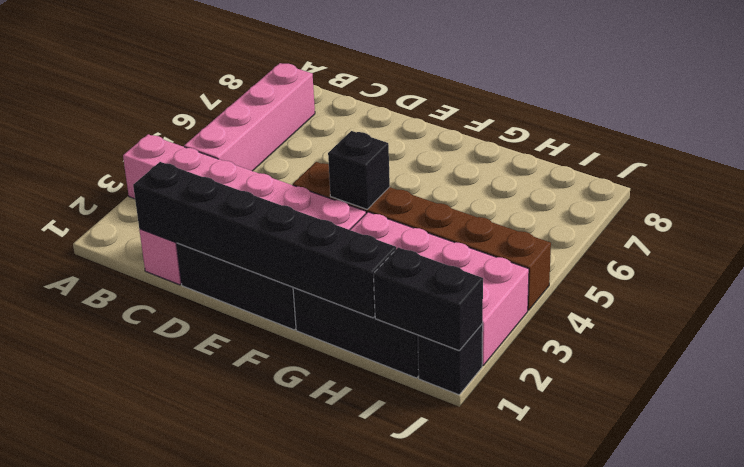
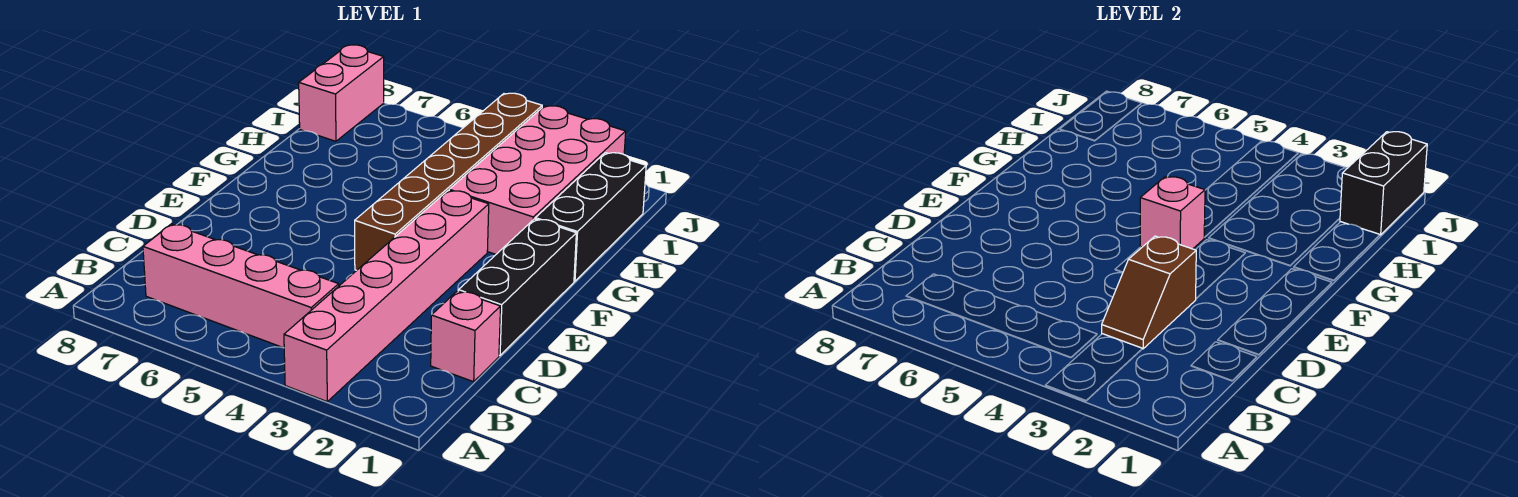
black brick C1:H1 level 2 -> none
none -> brown slope C3:D3 level 2 top D
black brick F4 level 2 -> pink brick F4 level 2
none -> pink brick I8:J8 level 1
black brick J1 level 1 -> none

